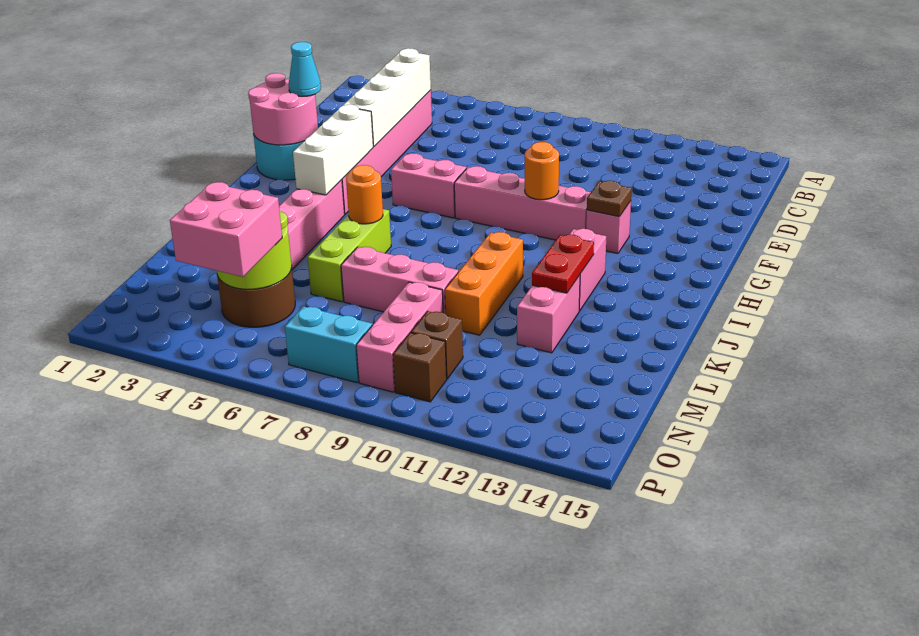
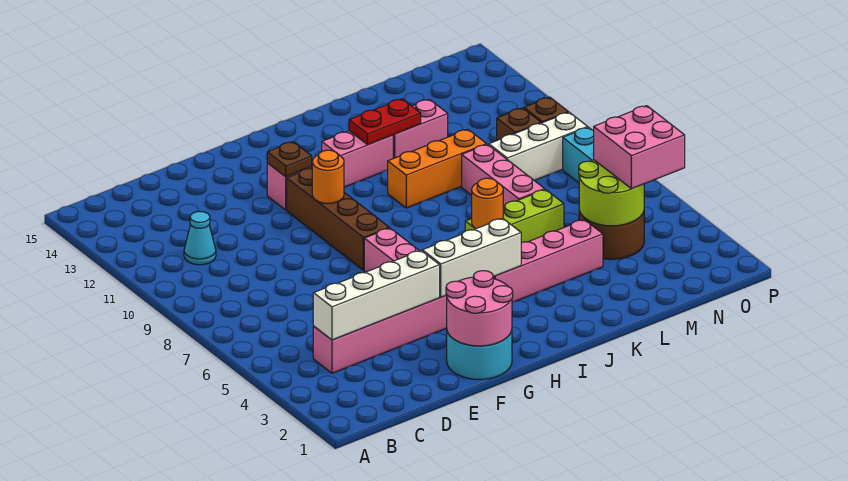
cyan cone F2 level 3 -> cyan cone C11 level 1
pink brick G8:G11 level 1 -> brown brick G8:G11 level 1
pink brick M9:O9 level 1 -> white brick M9:O9 level 1

